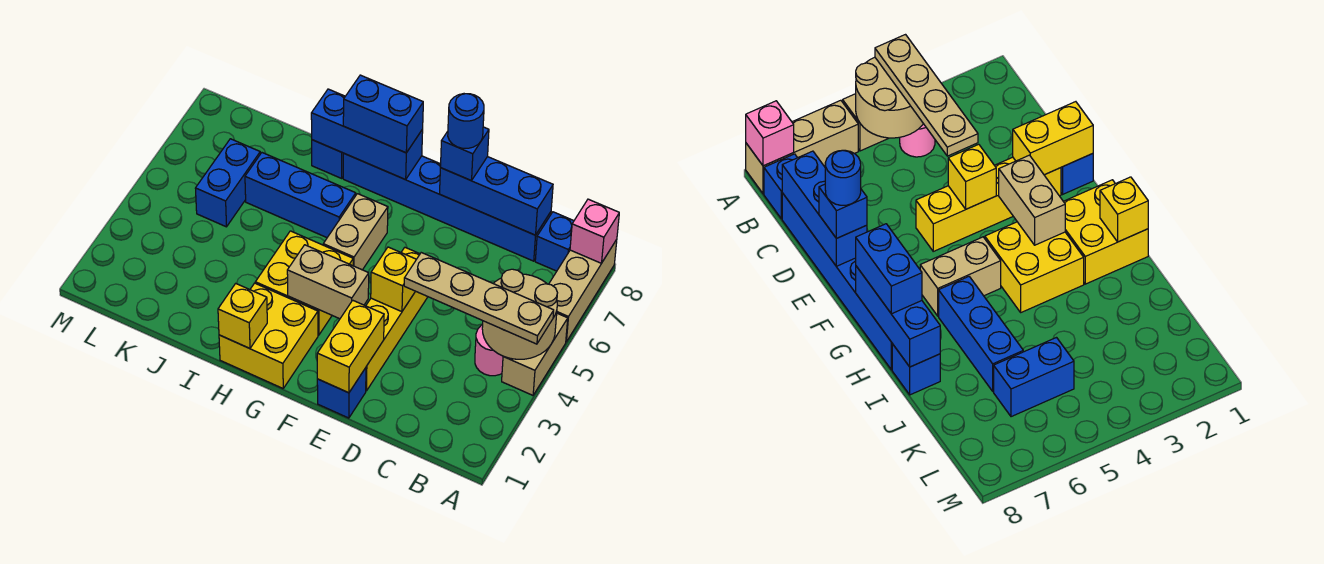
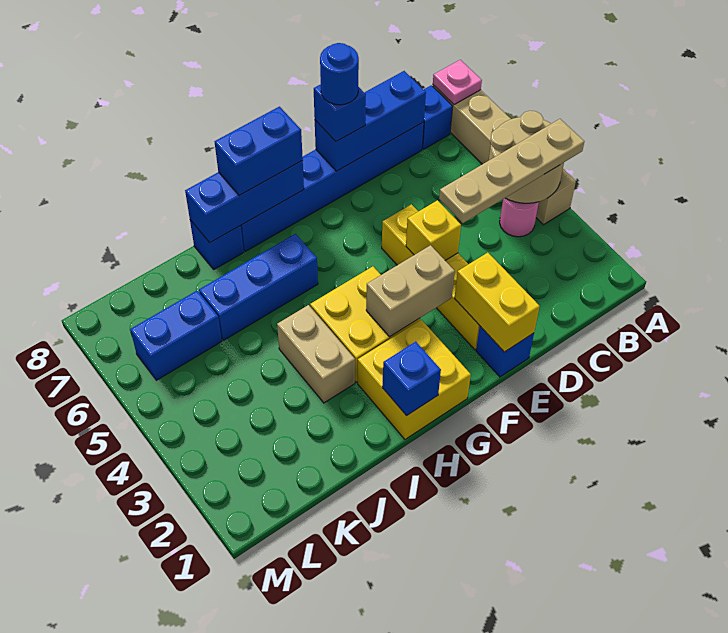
pink brick A8 level 2 -> pink plate A8 level 2
tan brick G5:G6 level 1 -> tan brick I3:I4 level 1
yellow brick H1 level 2 -> blue brick H1 level 2
blue brick K5:K6 level 1 -> blue brick K6:L6 level 1

